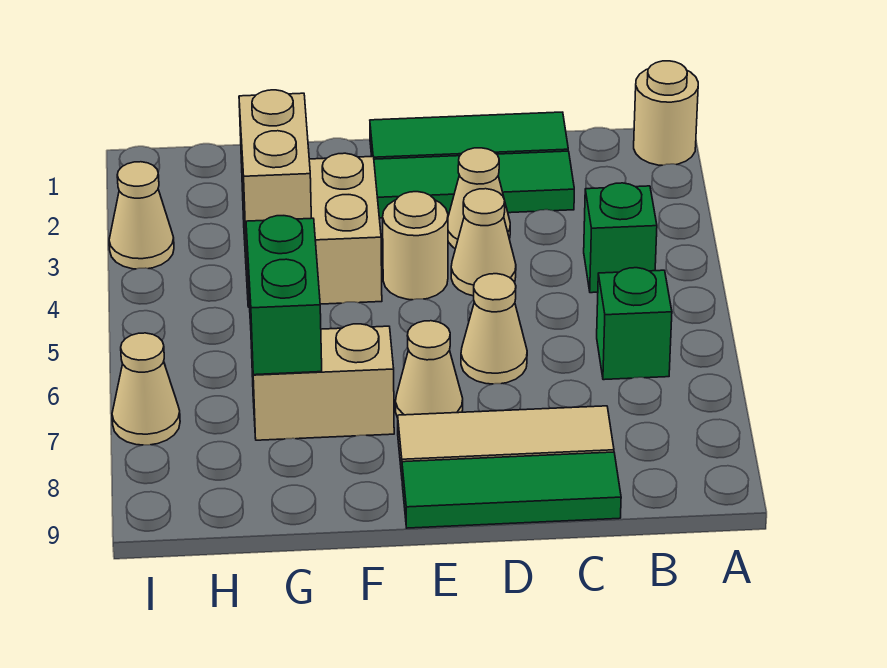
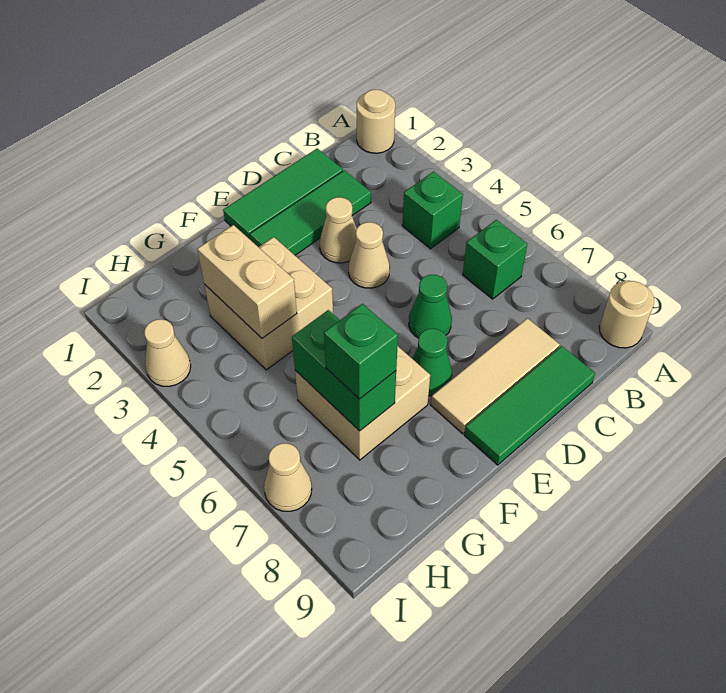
tan cone D6 level 1 -> green cone D6 level 1
tan round brick E4 level 1 -> tan round brick A9 level 1
tan cone E7 level 1 -> green cone E7 level 1
tan brick F7:G7 level 1 -> tan brick F6:G7 level 1
none -> green brick G7 level 3

